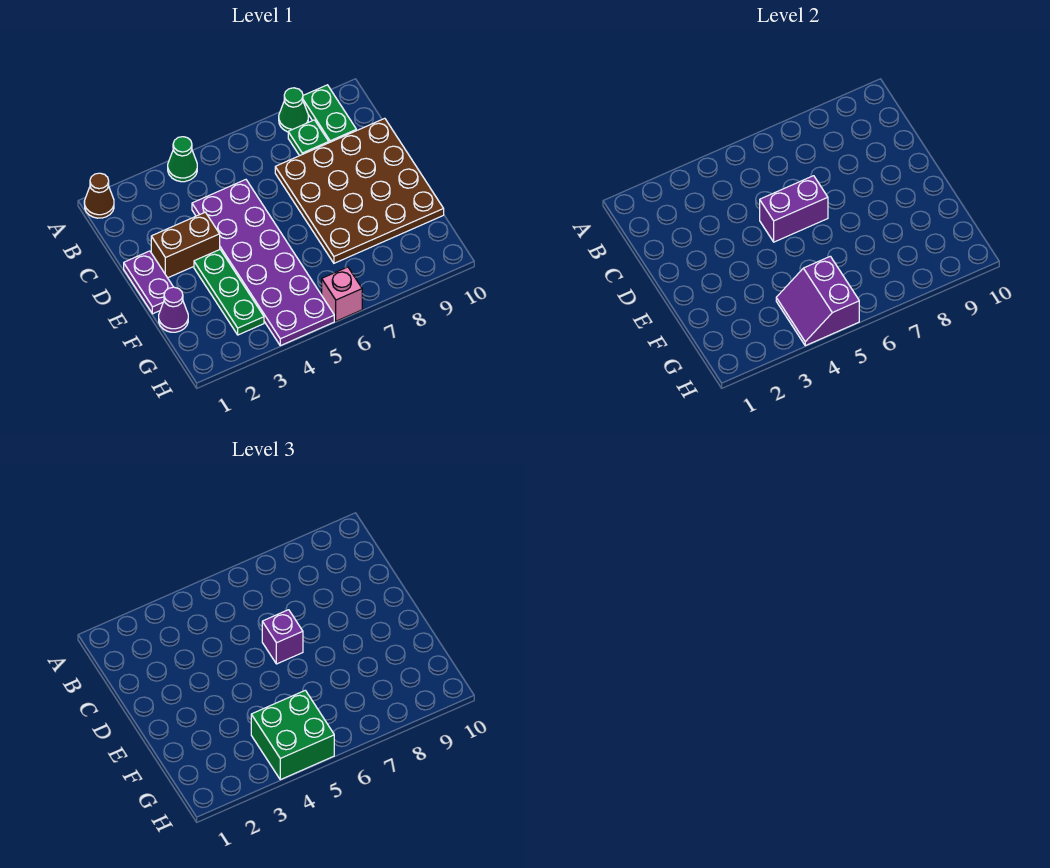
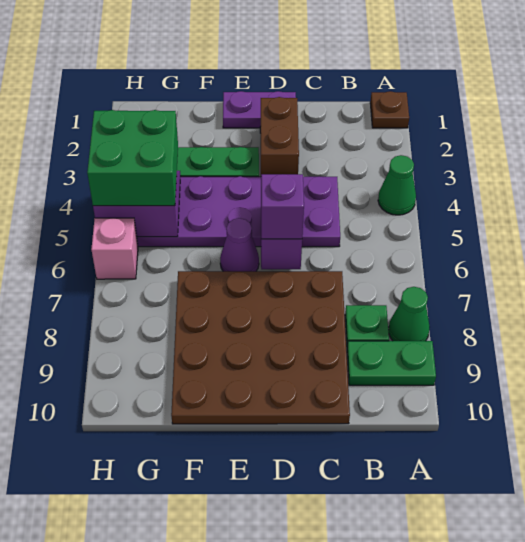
brown cone A1 level 1 -> brown plate A1 level 1
purple cone F1 level 1 -> purple cone E6 level 1

